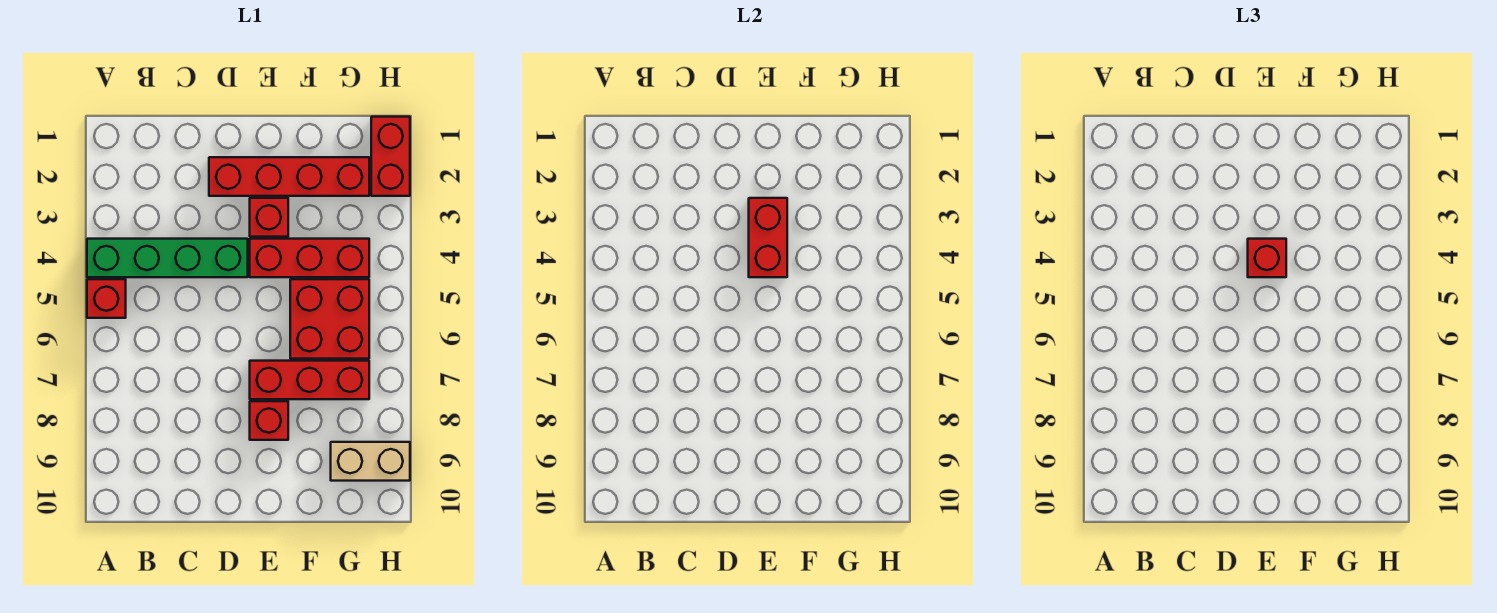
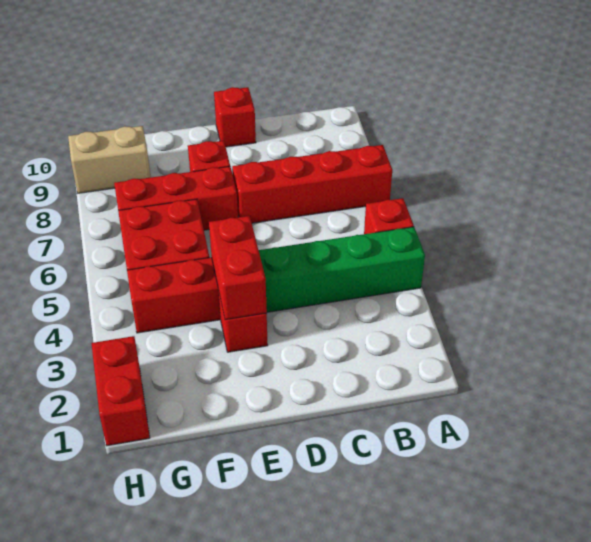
red brick D2:G2 level 1 -> red brick A7:D7 level 1
red brick E4 level 3 -> red brick D10 level 1

